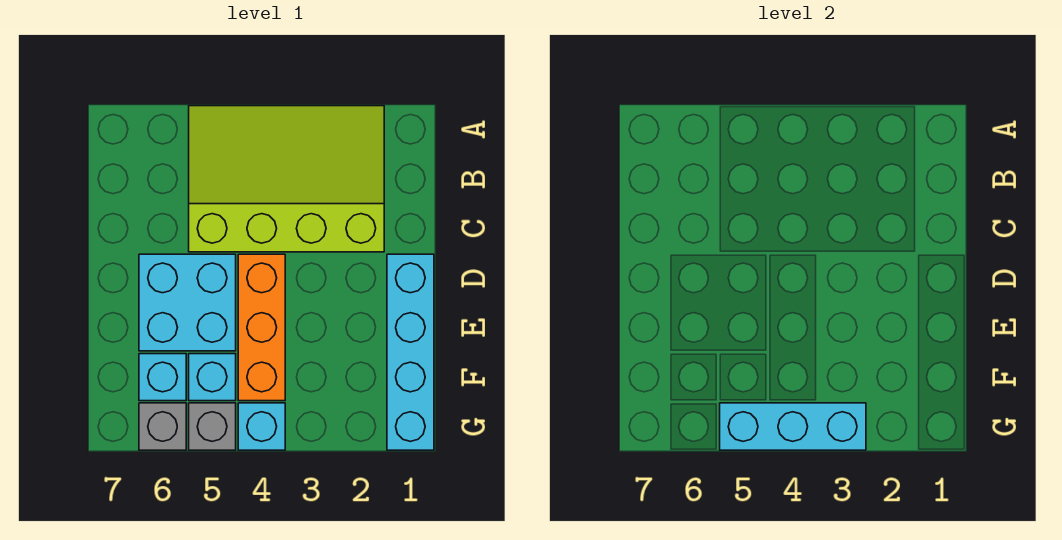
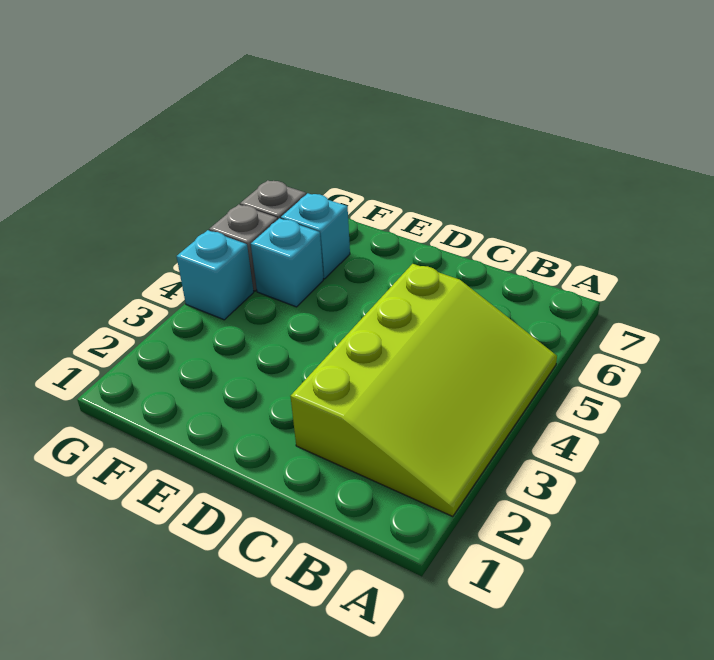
cyan brick D1:G1 level 1 -> none
orange brick D4:F4 level 1 -> none
cyan brick D5:E6 level 1 -> none
cyan brick G3:G5 level 2 -> none

